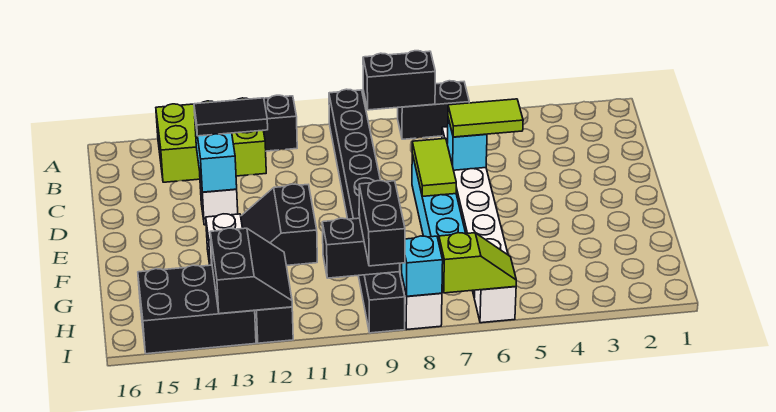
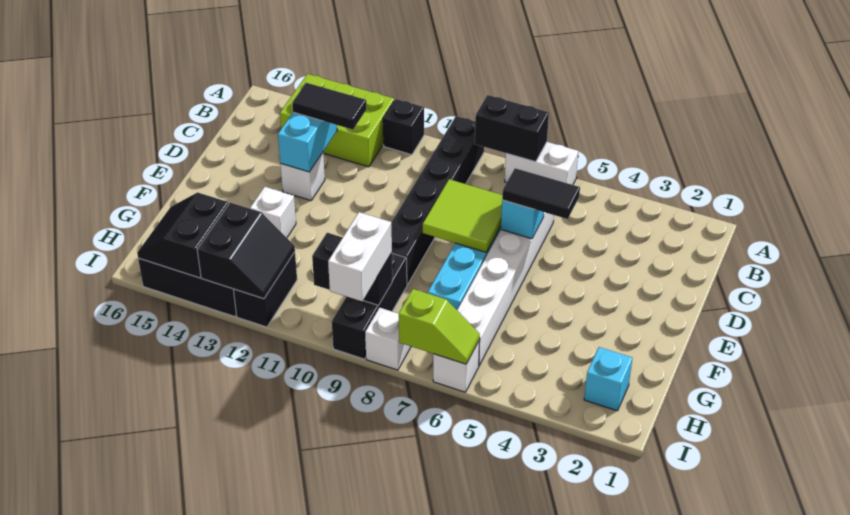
black brick A6:A7 level 1 -> white brick A6:A7 level 1
lime tile D5:D6 level 3 -> black tile D5:D6 level 3
lime tile D7:E7 level 2 -> lime tile D7:E8 level 2
black slope E11:F12 level 1 top 11 -> black slope H14:I15 level 2 top 14
black brick H9:I9 level 3 -> white brick H9:I9 level 3
cyan brick I8 level 2 -> cyan brick H2 level 1

